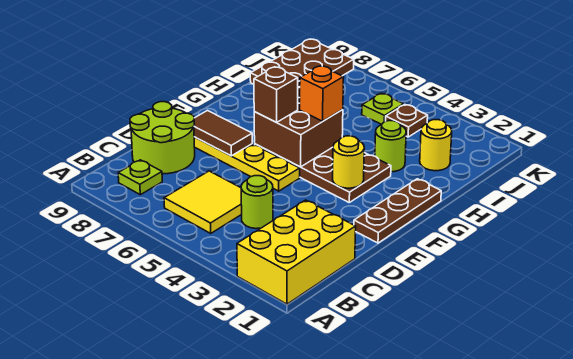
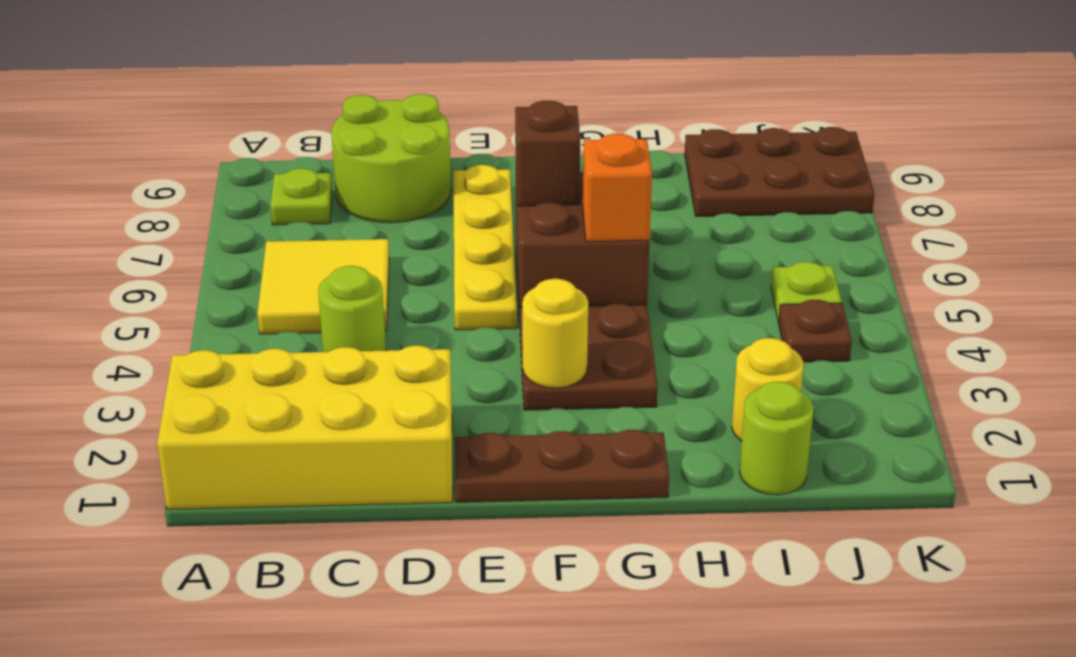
yellow brick A1:C2 level 1 -> yellow brick A1:D2 level 1
brown tile E7:E8 level 2 -> none
lime round brick H3 level 1 -> lime round brick I1 level 1

